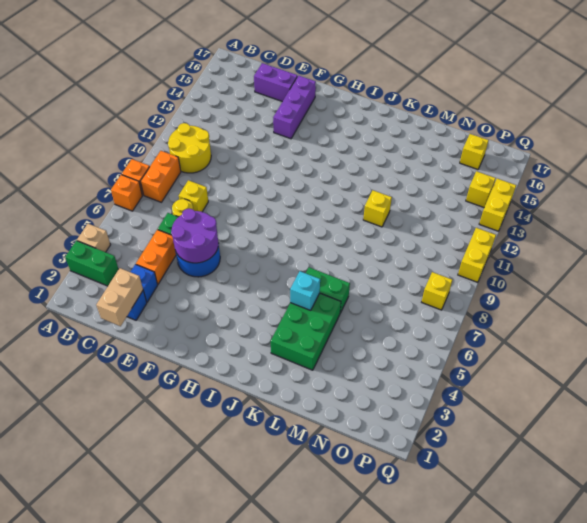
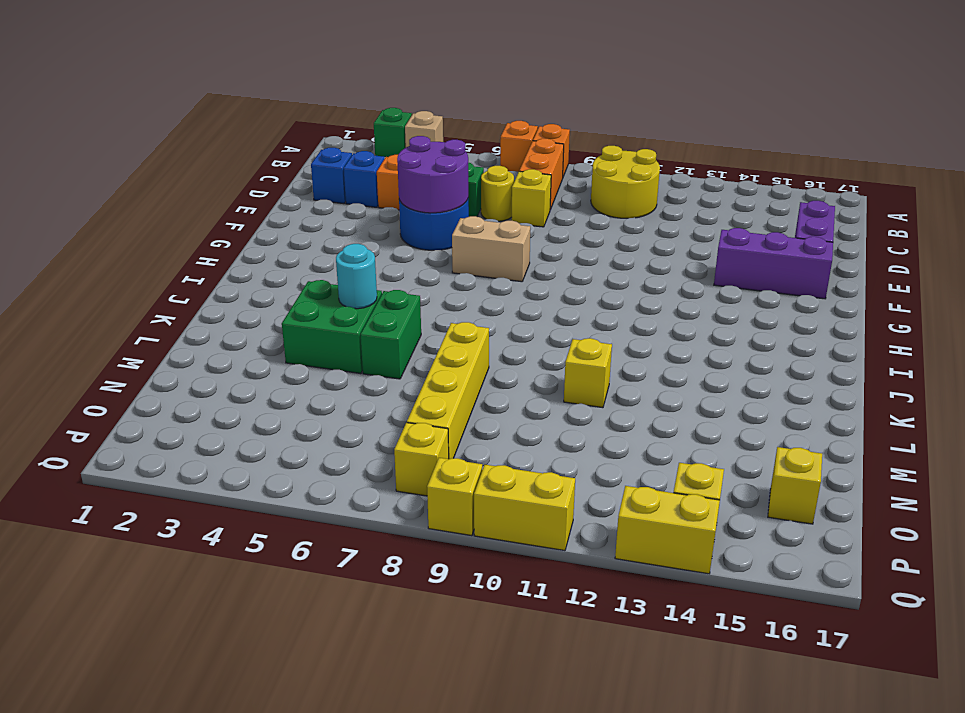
green brick A3:B3 level 1 -> green brick A3 level 1
orange brick B8:B9 level 1 -> orange brick B8:C8 level 1
tan brick D1:D2 level 2 -> tan brick G7:G8 level 1
green brick K3:L5 level 1 -> green brick K4:L5 level 1
cyan brick K5 level 2 -> cyan round brick K5 level 2
none -> yellow brick L8:O8 level 1
none -> yellow brick Q9 level 1

